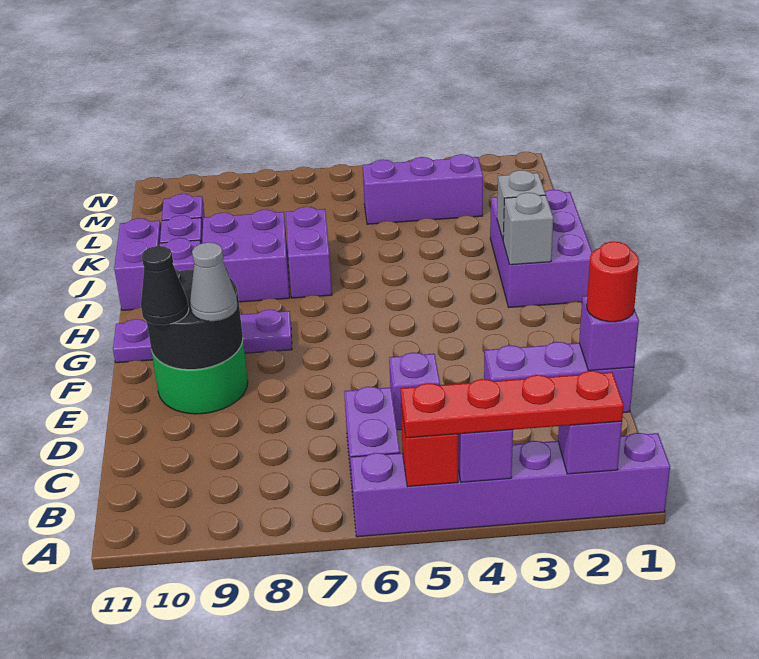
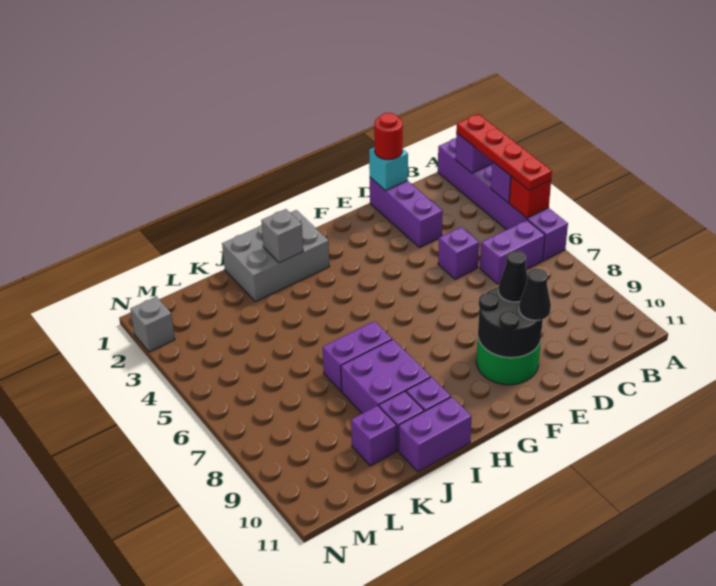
purple brick D1 level 2 -> cyan brick D1 level 2
grey cone E9 level 3 -> black cone E9 level 3
purple plate G8:G11 level 1 -> none
purple brick H1:J2 level 1 -> grey brick H1:J2 level 1
grey brick H2 level 2 -> grey brick N2 level 1
purple brick L3:L5 level 1 -> none

